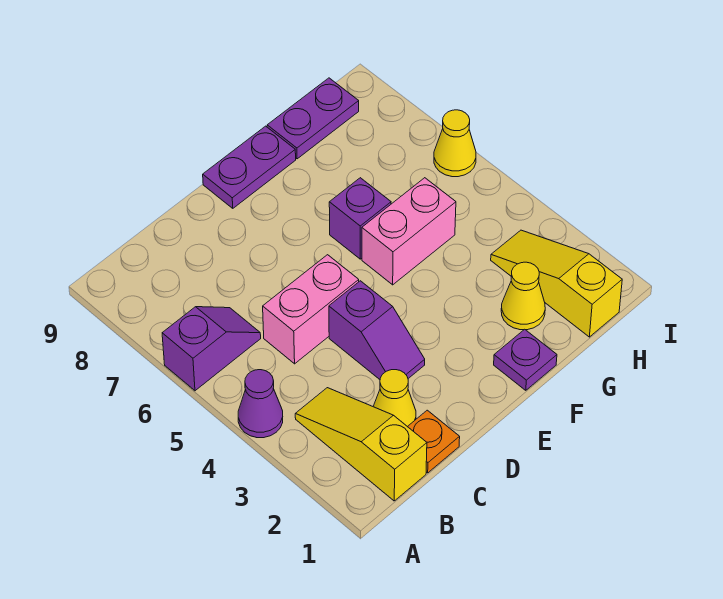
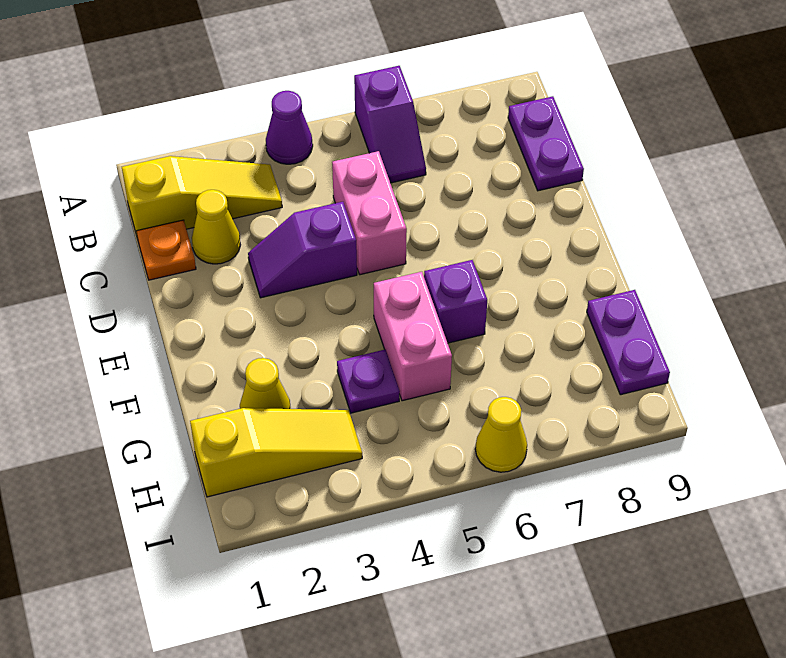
purple plate E9:F9 level 1 -> purple plate B9:C9 level 1
purple plate F1 level 1 -> purple plate G4 level 1

